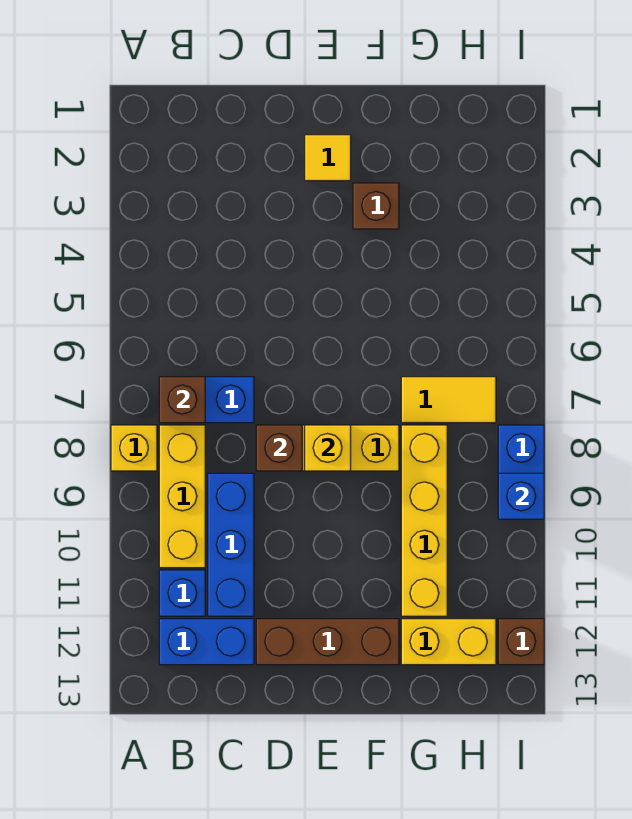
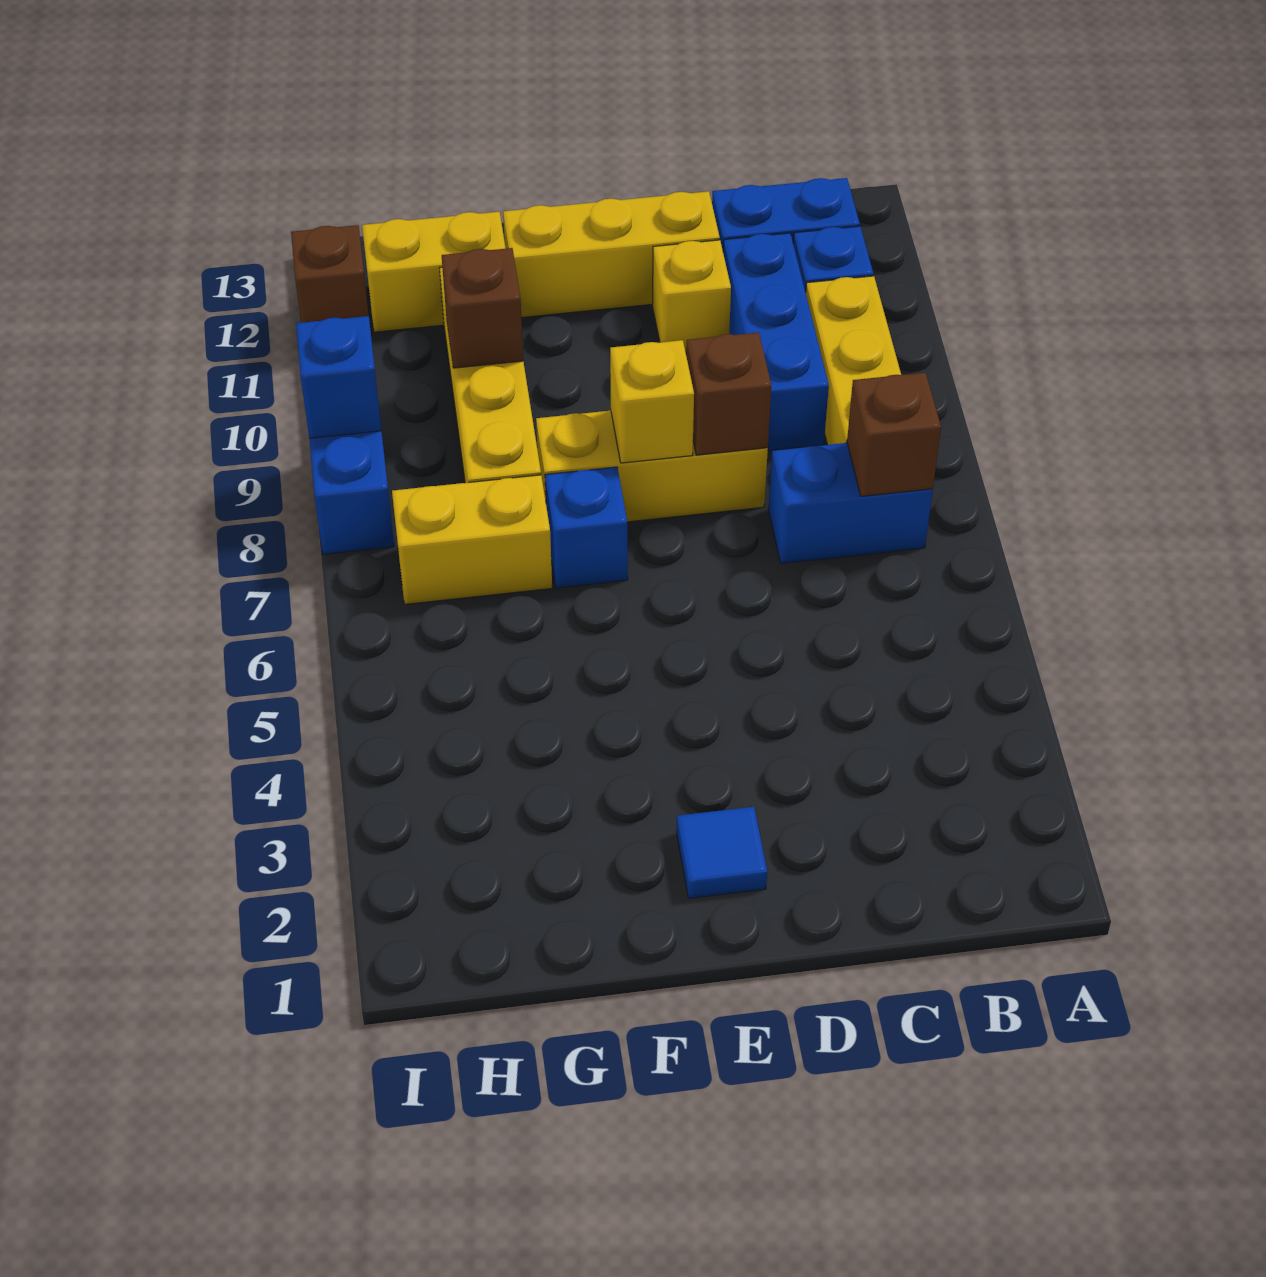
yellow brick A8 level 1 -> yellow brick D11 level 1
brown brick D12:F12 level 1 -> yellow brick D12:F12 level 1
yellow tile E2 level 1 -> blue tile E2 level 1
brown brick F3 level 1 -> brown brick G10 level 2
none -> blue brick F7 level 1
yellow tile G7:H7 level 1 -> yellow brick G7:H7 level 1

